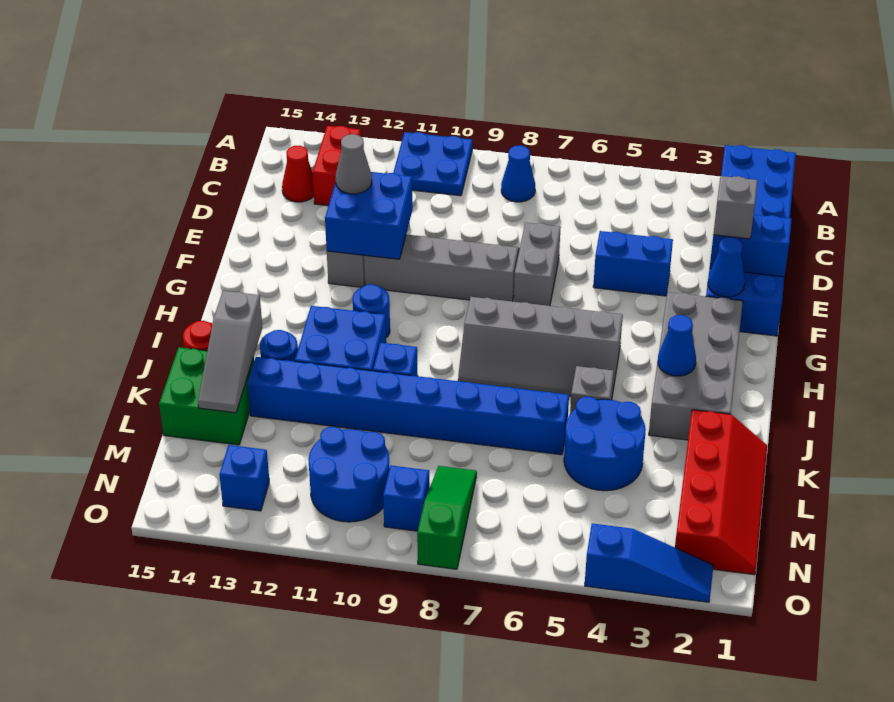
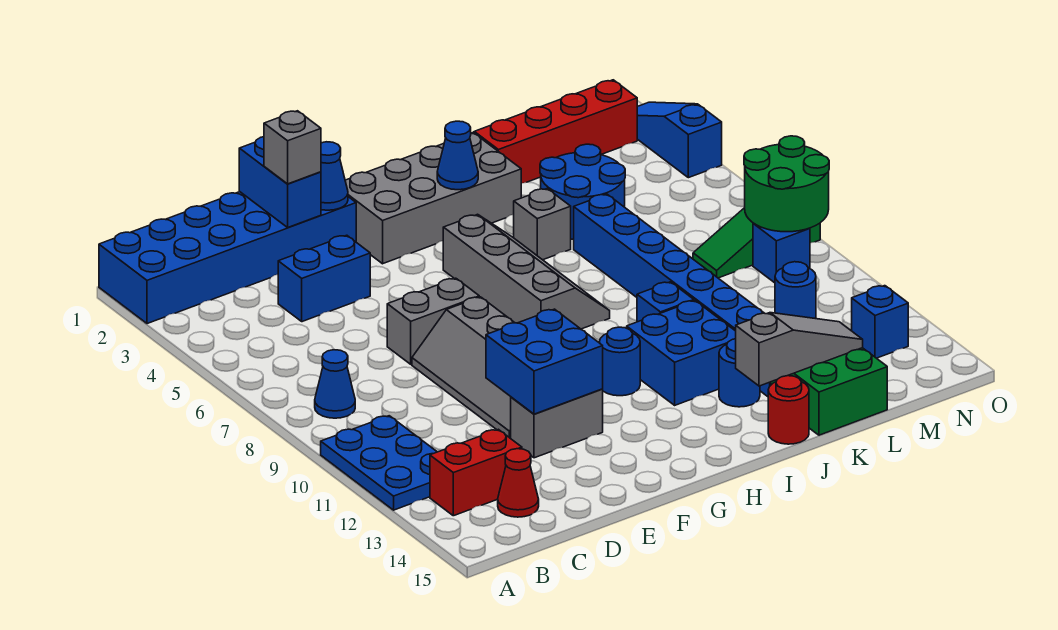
blue plate A10:B11 level 1 -> blue plate A10:B12 level 1
blue brick E4:E5 level 1 -> blue brick D4:E4 level 1
grey cone E12 level 3 -> none
blue round brick M10:N11 level 1 -> blue round brick M11 level 1
none -> green round brick N8:O9 level 2

